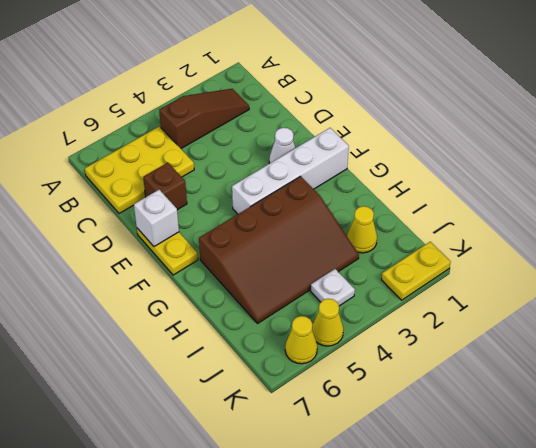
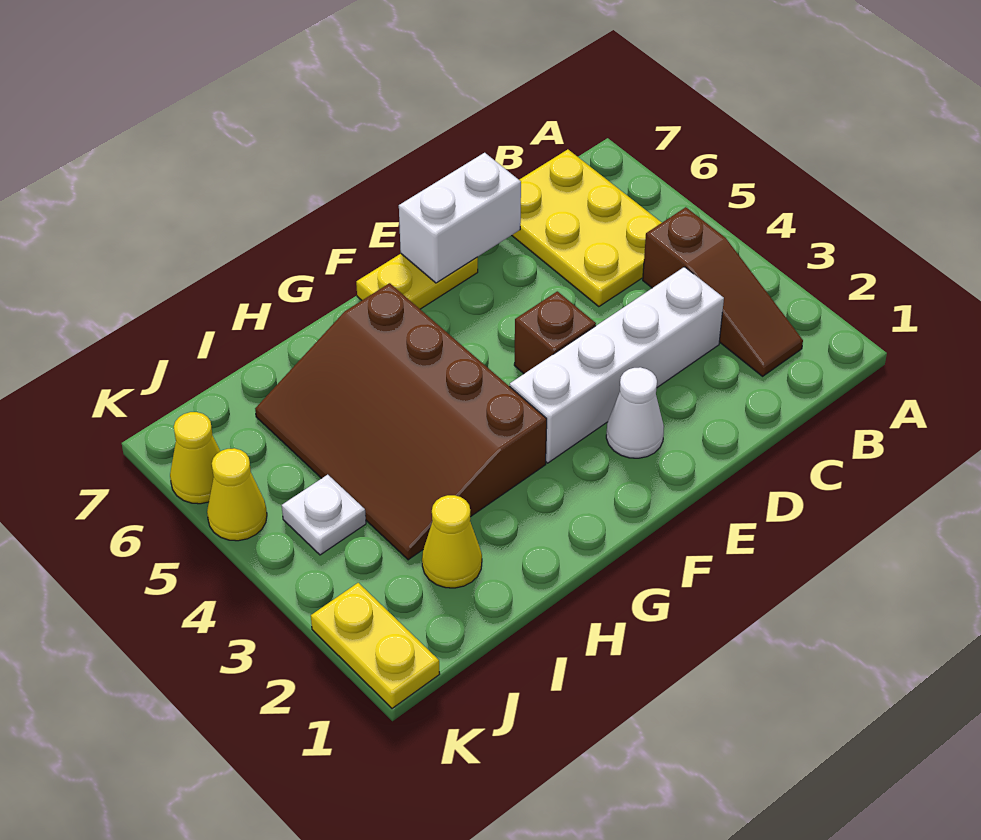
brown brick D6 level 1 -> brown brick E4 level 1
white brick E7 level 2 -> white brick D7:E7 level 2
white brick F1:F4 level 1 -> white brick C3:F3 level 1

